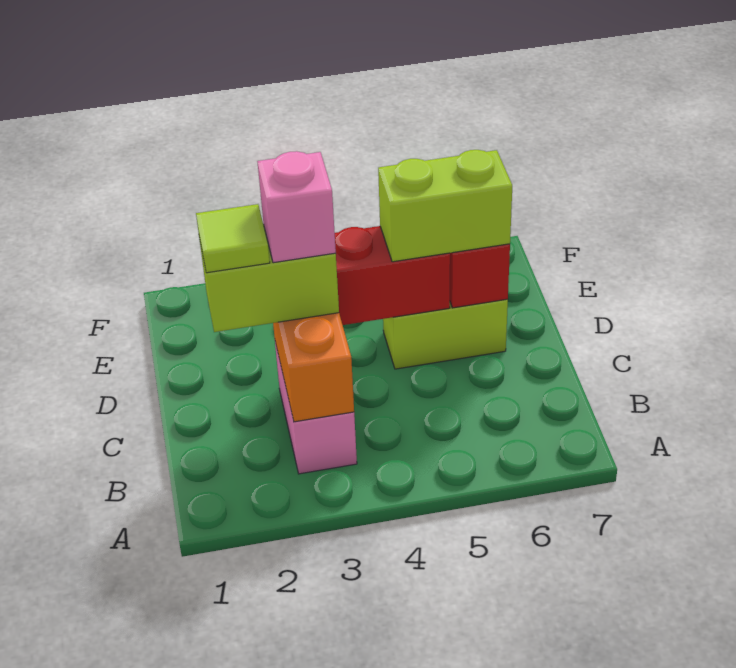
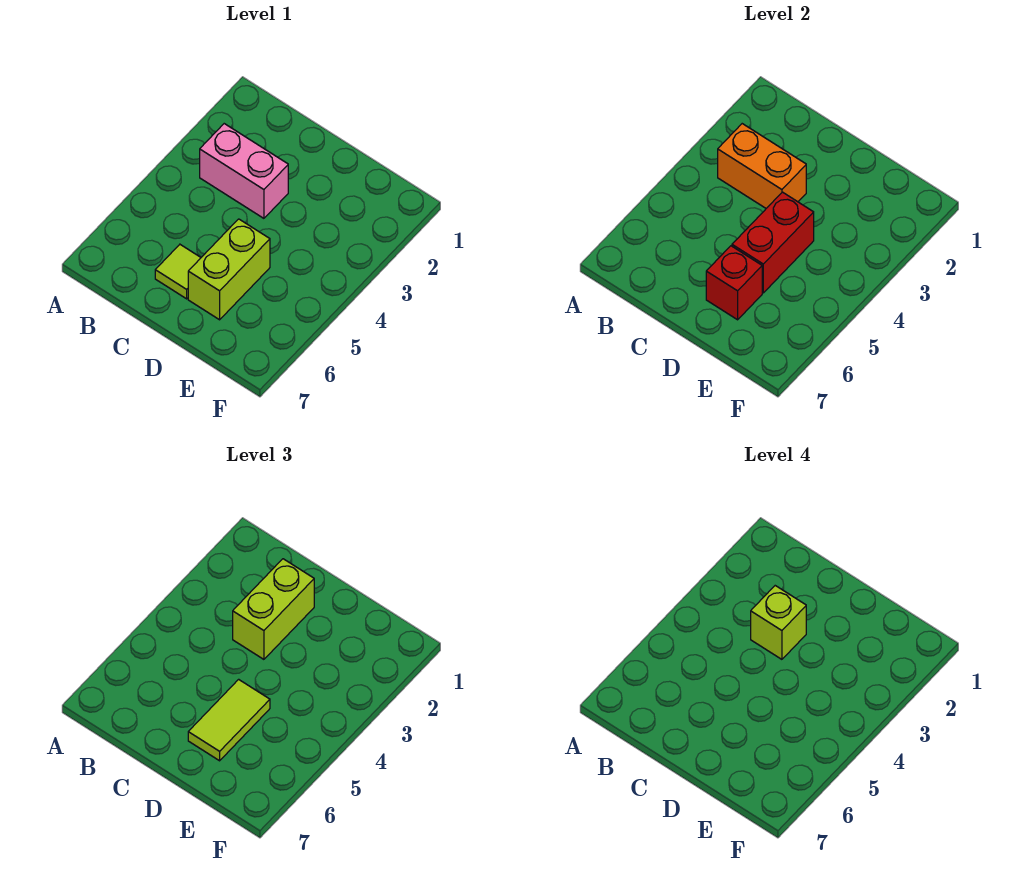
lime tile C2 level 4 -> lime tile C6 level 1
pink brick C3 level 4 -> lime brick C3 level 4
lime brick D5:D6 level 3 -> lime tile D5:D6 level 3

